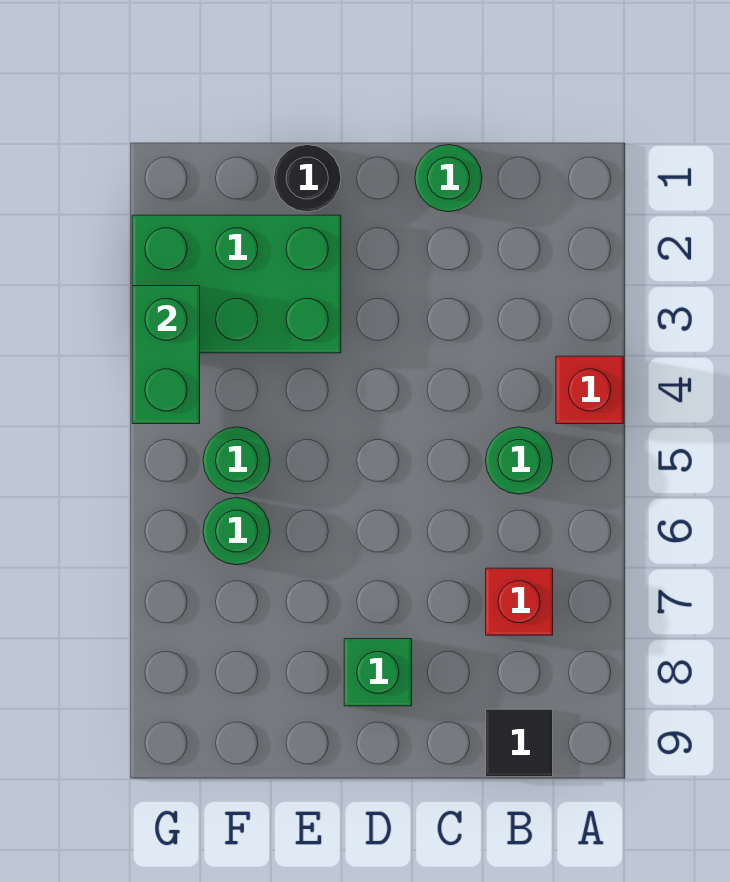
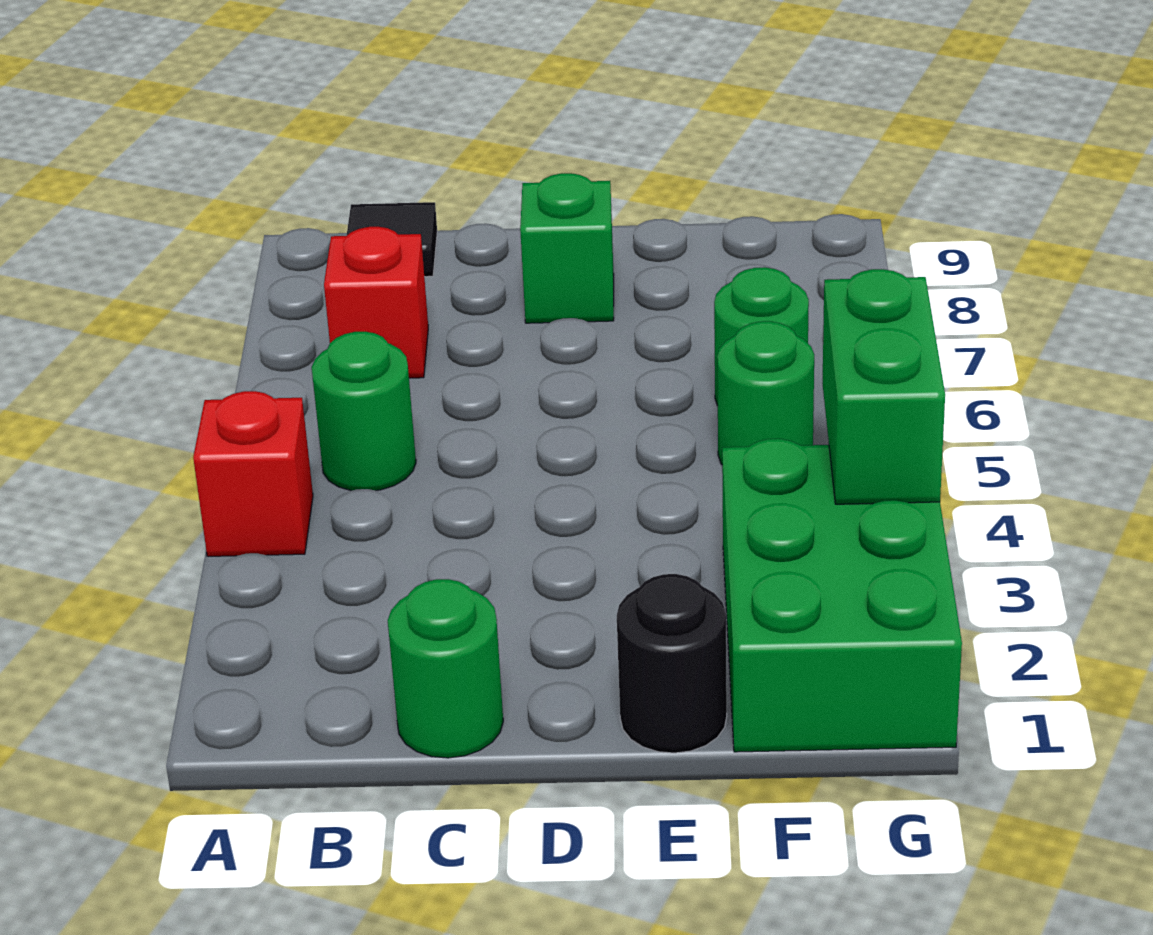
green brick E2:G3 level 1 -> green brick F1:G3 level 1

